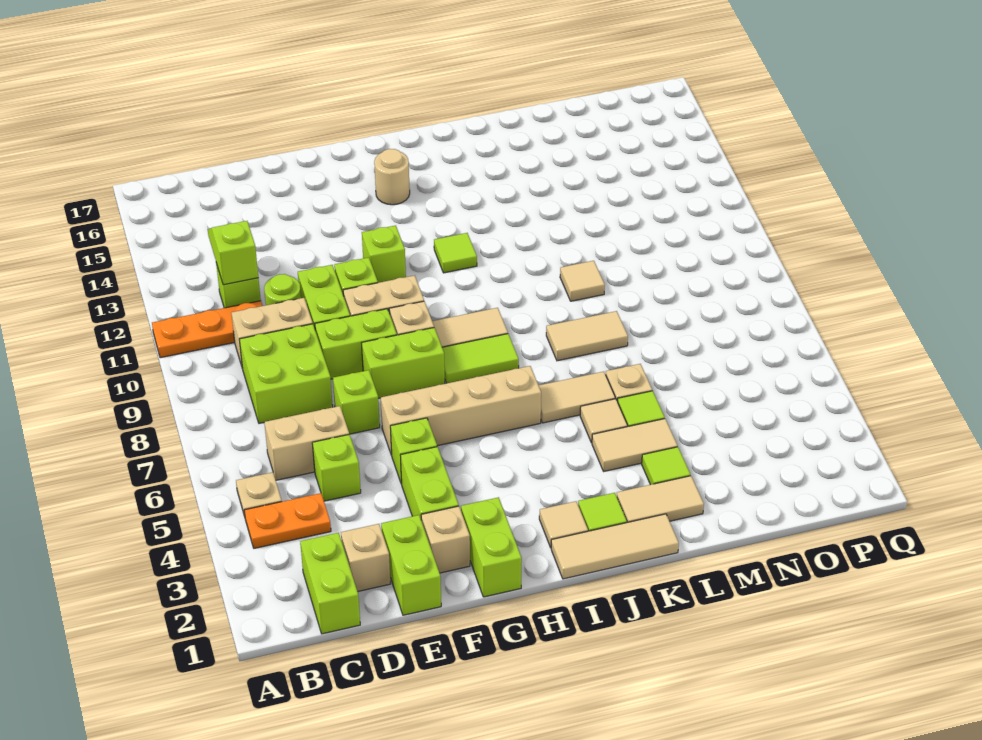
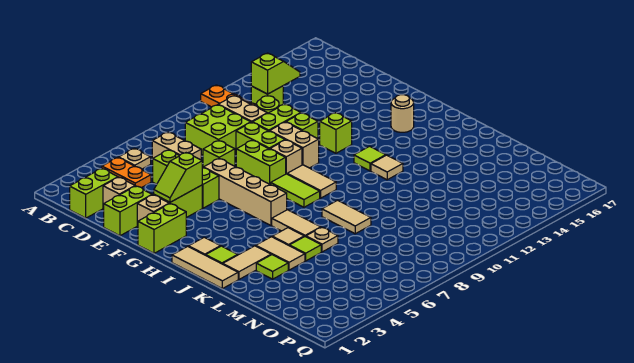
none -> lime slope F3:F4 level 2 top 4
tan tile K2:L2 level 1 -> tan tile K2:K3 level 1
tan tile L10 level 1 -> tan tile J12 level 1

